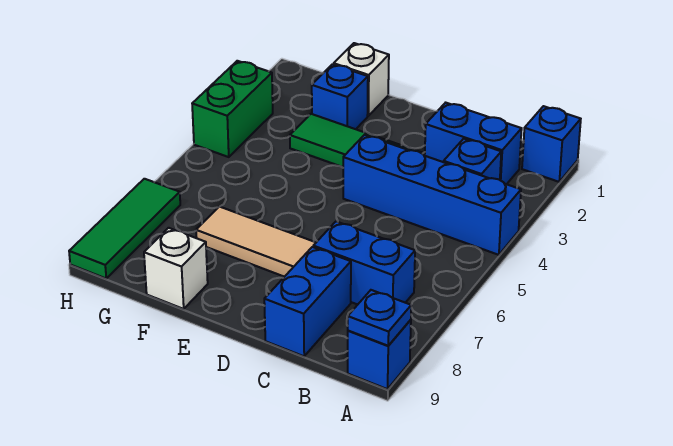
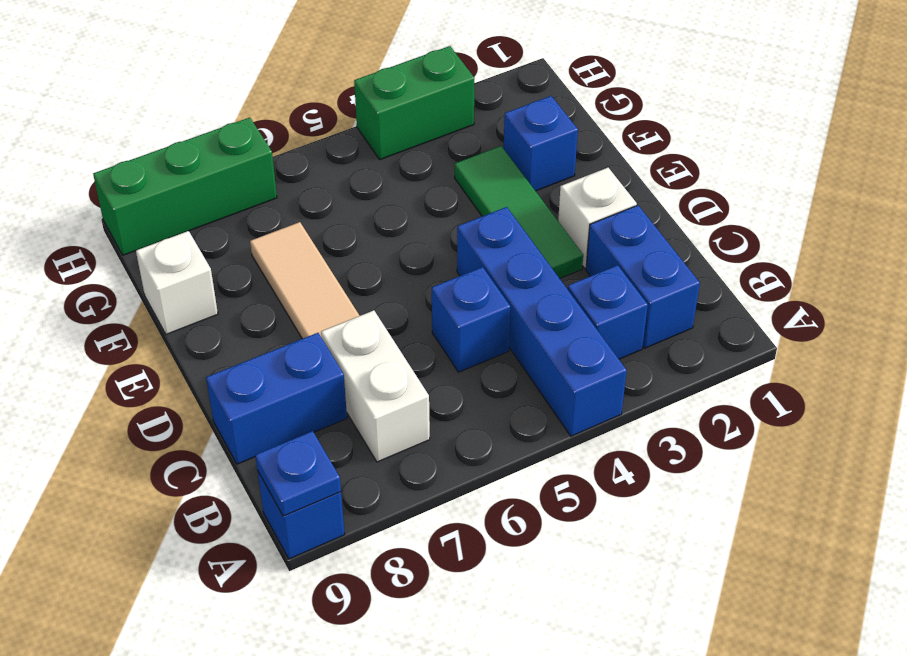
blue brick A1 level 1 -> blue brick C5 level 1
blue brick B7:C7 level 1 -> white brick B7:C7 level 1
white brick F1 level 1 -> white brick D2 level 1
green tile H7:H9 level 1 -> green brick H7:H9 level 1

